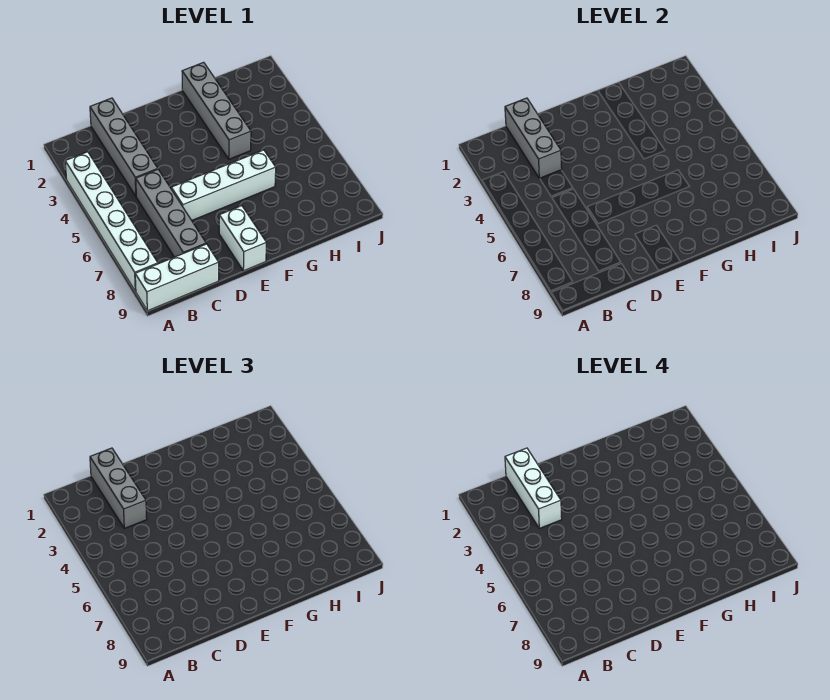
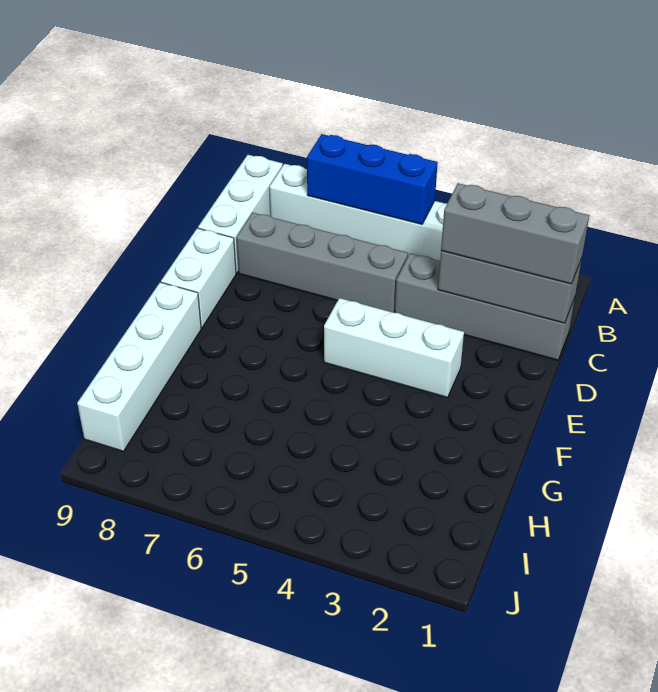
none -> blue brick A5:A7 level 2
white brick C1:C3 level 4 -> white brick E3:E5 level 1
white brick D6:G6 level 1 -> white brick F9:I9 level 1
white brick E8:E9 level 1 -> white brick D9:E9 level 1
grey brick G1:G4 level 1 -> none

